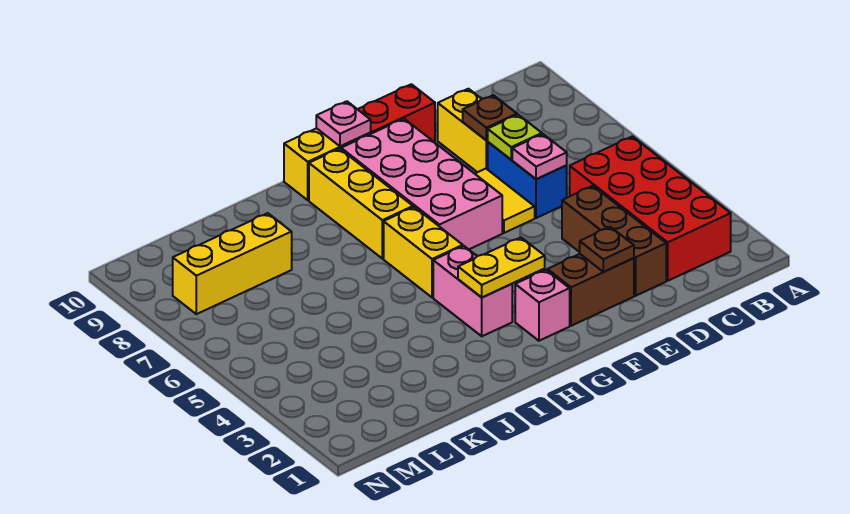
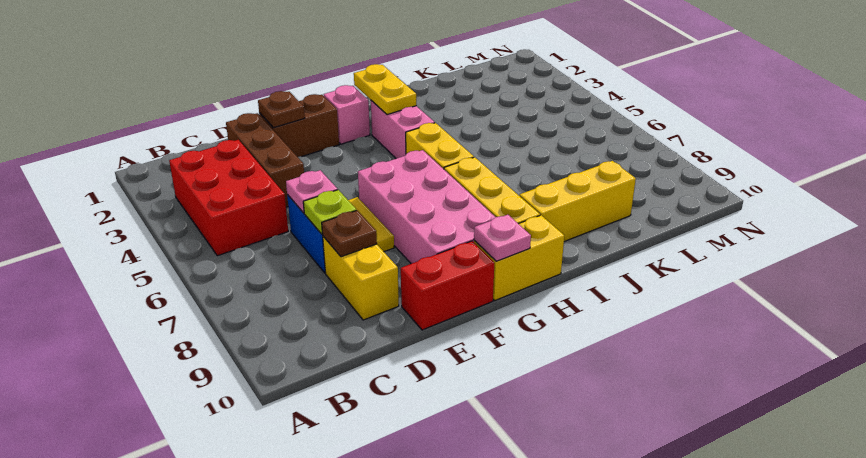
red brick B2:C5 level 1 -> red brick B3:C5 level 1
yellow plate G3:H3 level 2 -> yellow plate H2:H3 level 2
yellow brick K8:M8 level 1 -> yellow brick I9:K9 level 1

